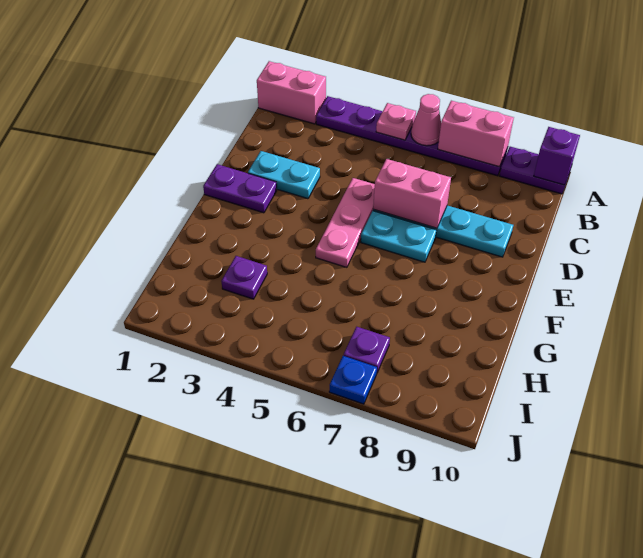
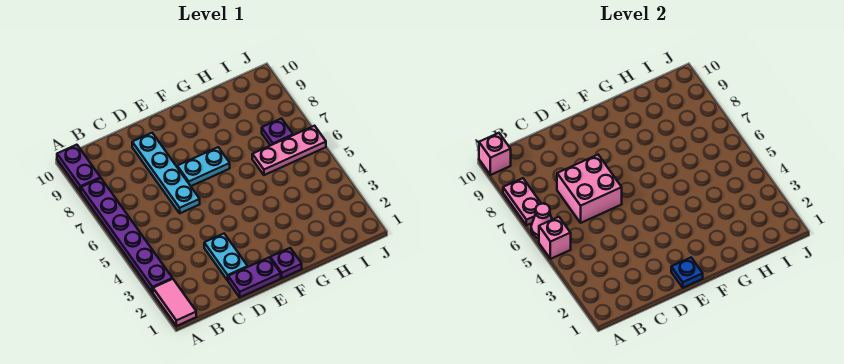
pink brick A1:A2 level 1 -> pink tile A1:A2 level 1
pink plate A5 level 2 -> pink brick A5 level 2
pink brick A7:A8 level 2 -> pink plate A7:A8 level 2
purple brick A10 level 2 -> pink brick A10 level 2
pink plate D5:F5 level 1 -> pink plate H6:J6 level 1
pink brick D6:D7 level 2 -> pink brick C6:D7 level 2
purple plate E1:E2 level 1 -> purple plate D1:E1 level 1
cyan plate E6:E7 level 1 -> cyan plate E7:F7 level 1
purple plate H3 level 1 -> purple plate F1 level 1
blue plate J7 level 1 -> blue plate E1 level 2

